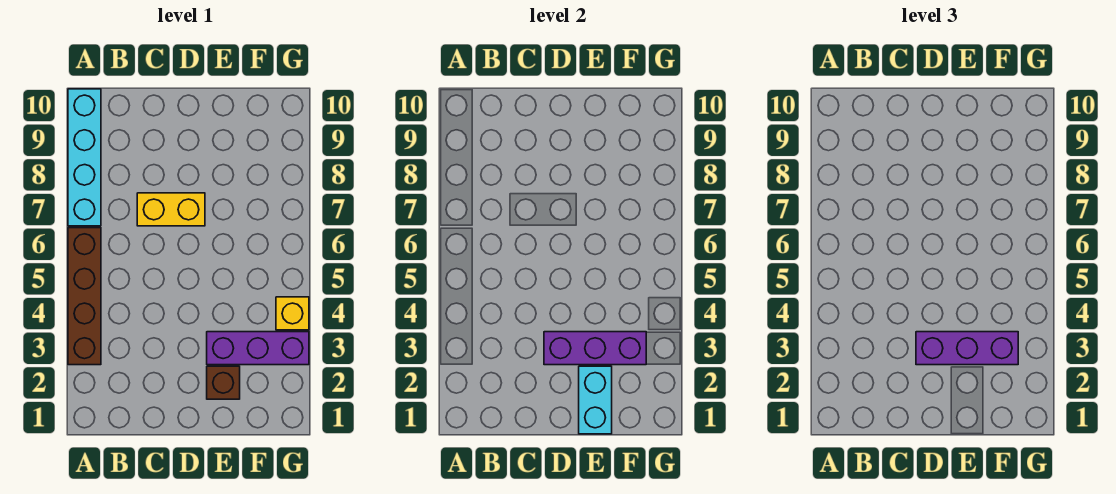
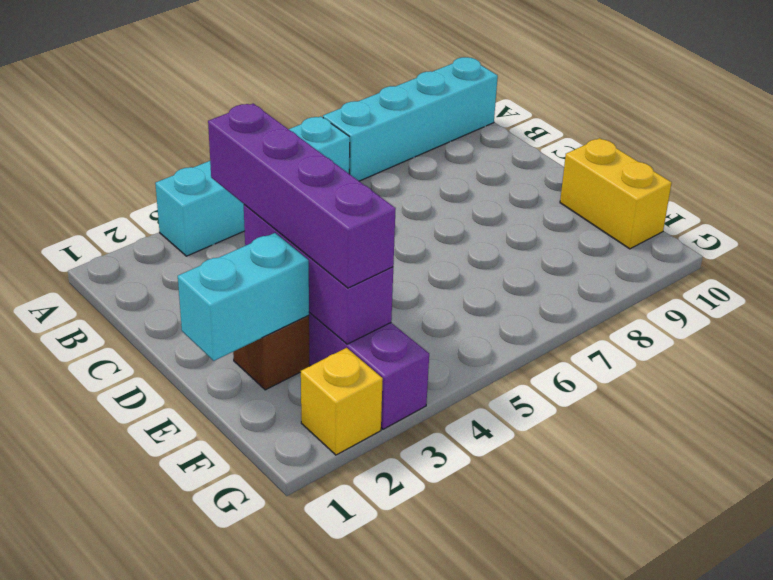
brown brick A3:A6 level 1 -> cyan brick A3:A6 level 1
yellow brick C7:D7 level 1 -> yellow brick E10:F10 level 1
purple brick D3:F3 level 3 -> purple brick C3:F3 level 3
yellow brick G4 level 1 -> yellow brick G2 level 1

